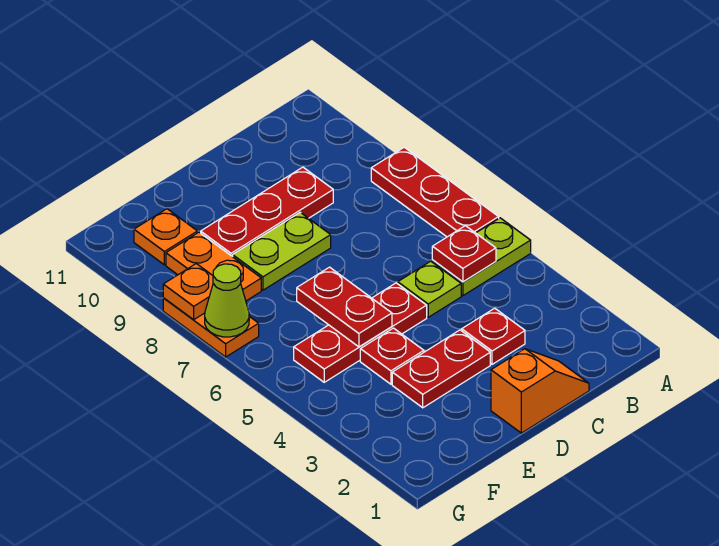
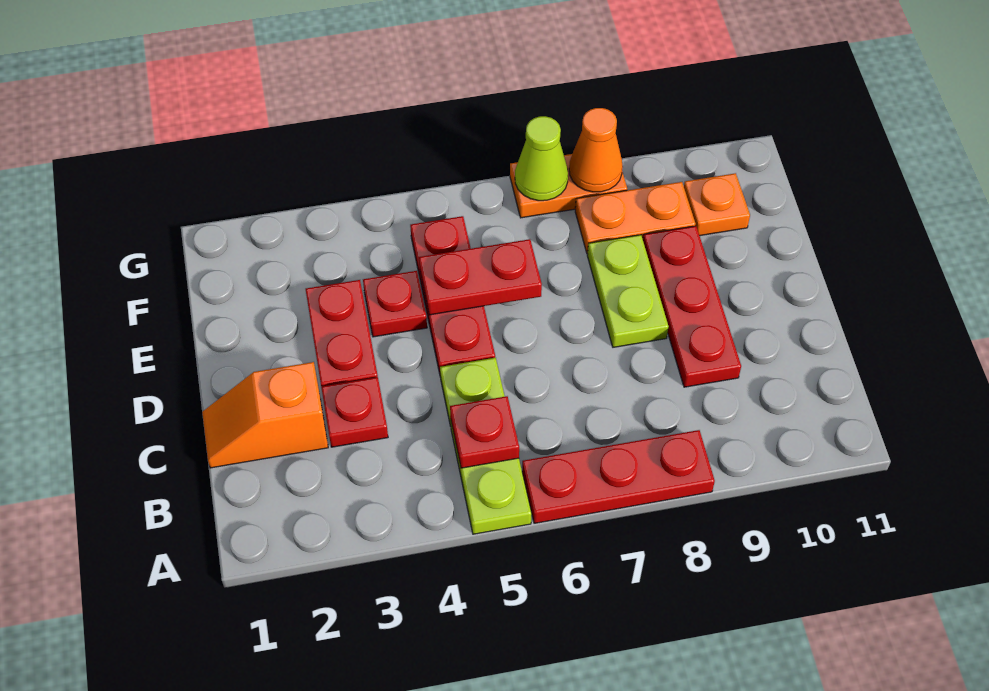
orange slope C1:D1 level 1 top D -> orange slope C1:C2 level 1 top 2
orange plate G8 level 2 -> orange cone G8 level 2

